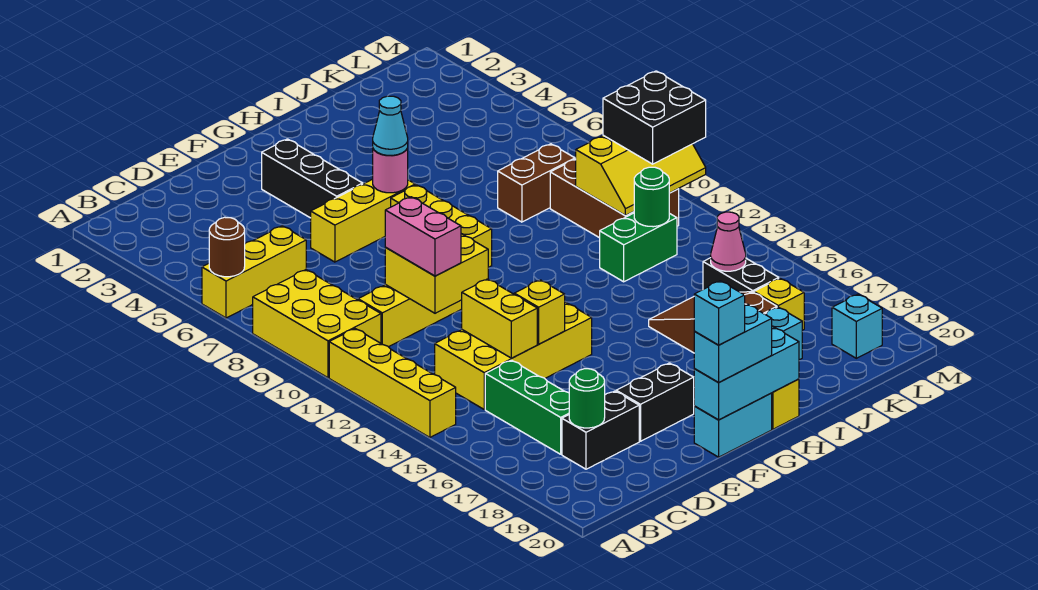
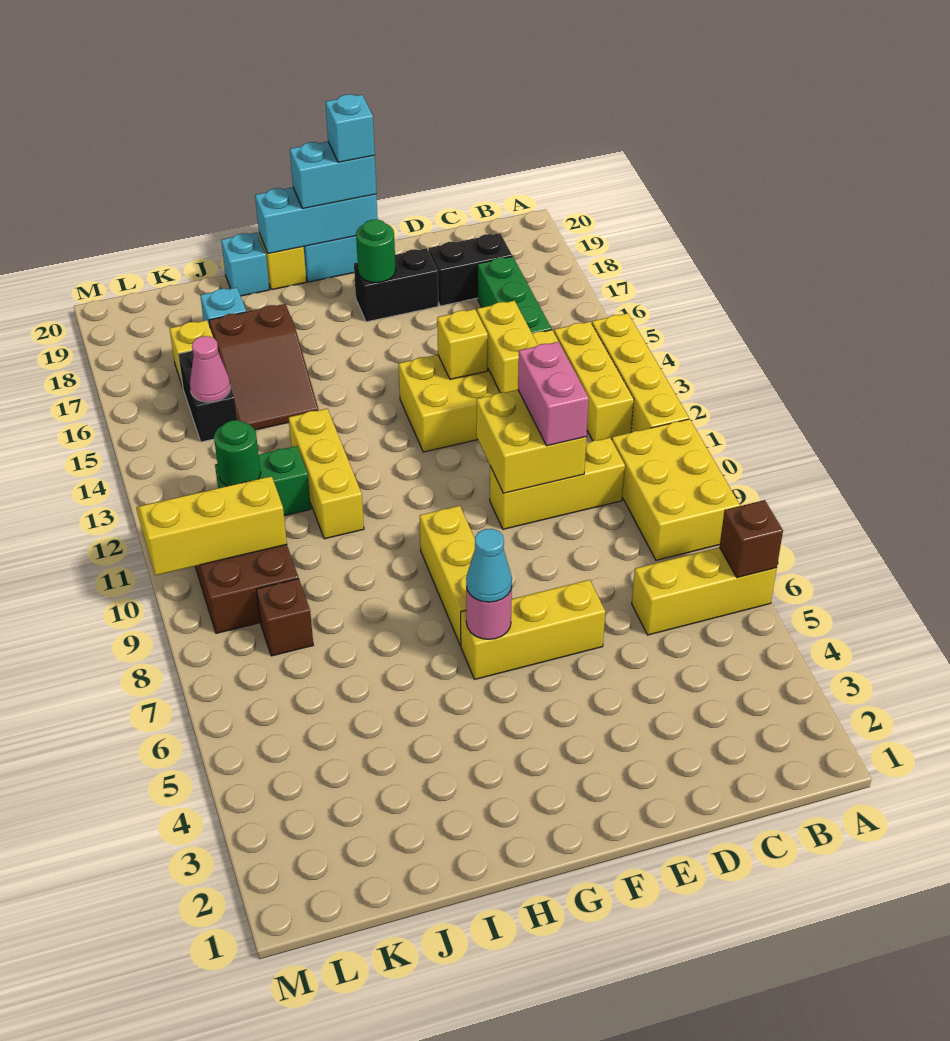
brown round brick A6 level 2 -> brown brick A6 level 2
none -> yellow brick B12:B14 level 1
green round brick C18 level 2 -> green round brick F18 level 2
black brick F3:F5 level 1 -> none
none -> yellow brick I11:I13 level 1
brown brick J8:K8 level 1 -> brown brick K8 level 1
black brick L10:M11 level 3 -> none
cyan brick L19 level 1 -> cyan brick I20 level 1

